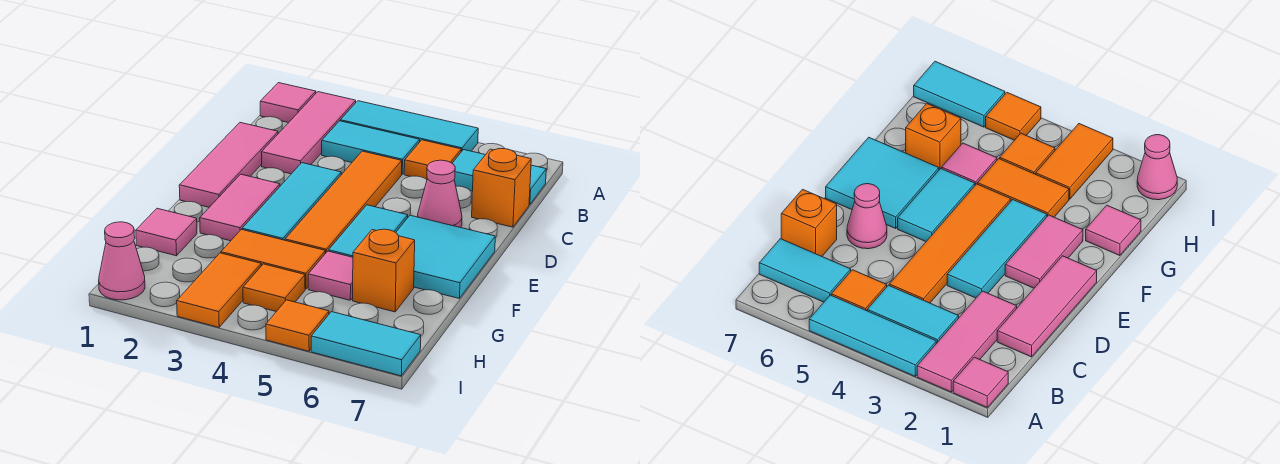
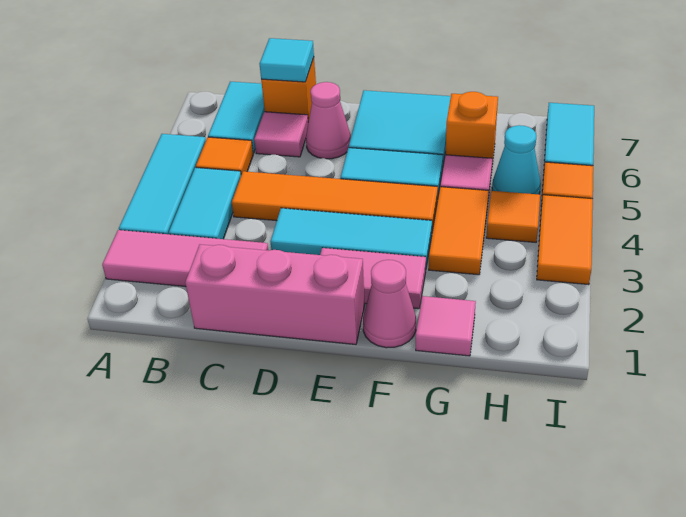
pink tile A1 level 1 -> pink tile C6 level 1
pink tile C1:E1 level 1 -> pink brick C1:E1 level 1
none -> cyan tile C7 level 2
orange tile H3:I3 level 1 -> orange tile I3:I4 level 1
none -> cyan cone H5 level 1
pink cone I1 level 1 -> pink cone F1 level 1

